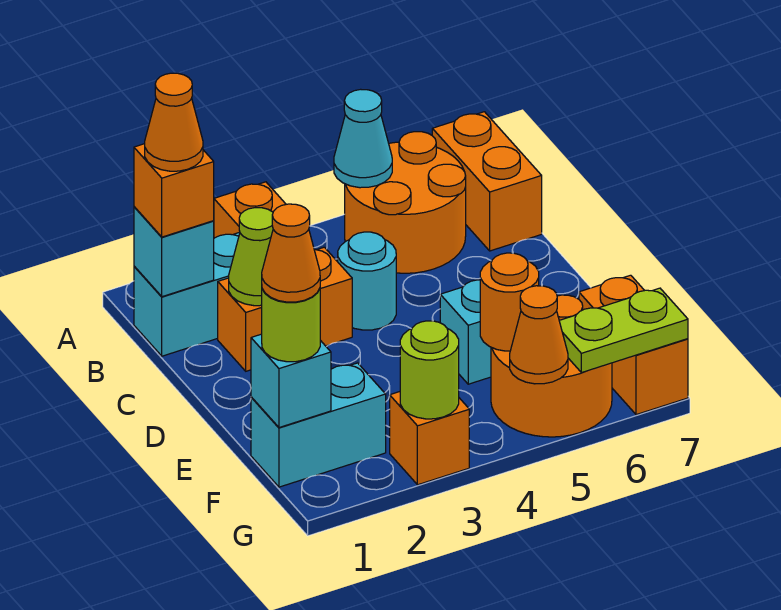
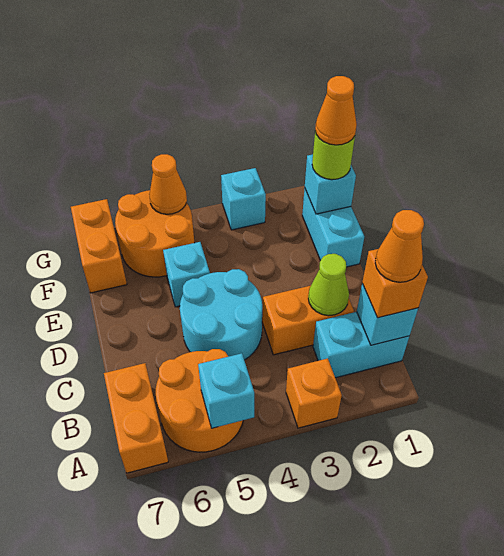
cyan cone A5 level 2 -> cyan brick A5 level 2
cyan round brick C4 level 1 -> cyan round brick C4:D5 level 1
cyan brick F1:F2 level 1 -> cyan brick E1:F1 level 1
orange round brick F5 level 2 -> none
orange brick G3 level 1 -> cyan brick G3 level 1
lime round brick G3 level 2 -> none
lime plate G6:G7 level 2 -> none

